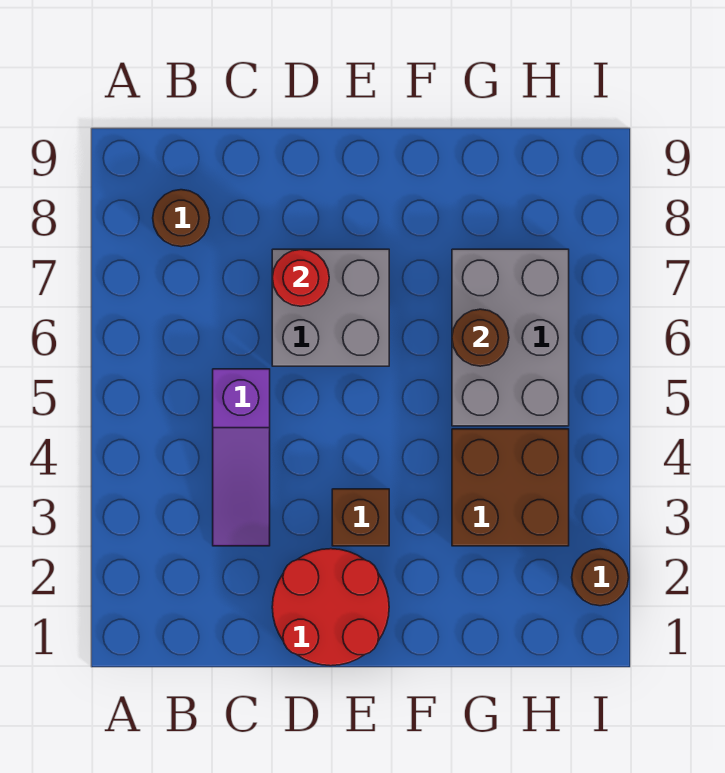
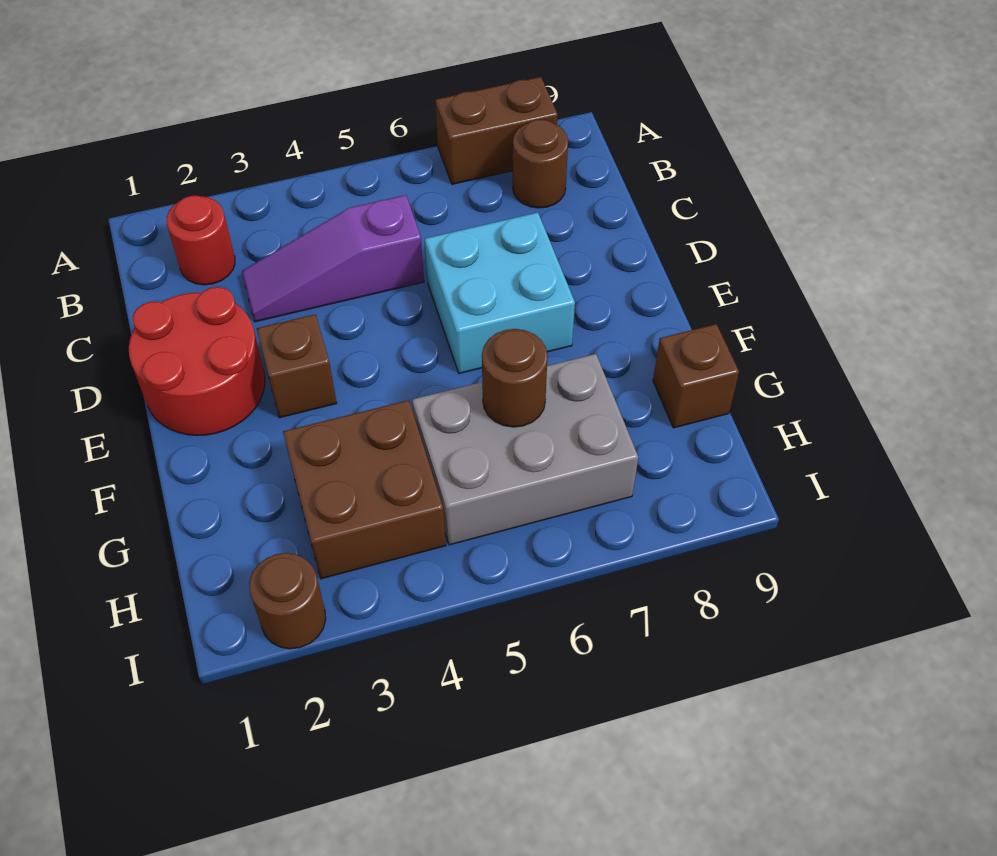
none -> brown brick A7:A8 level 1
grey brick D6:E7 level 1 -> cyan brick D6:E7 level 1
red round brick D7 level 2 -> red round brick B2 level 1
none -> brown brick G9 level 1

